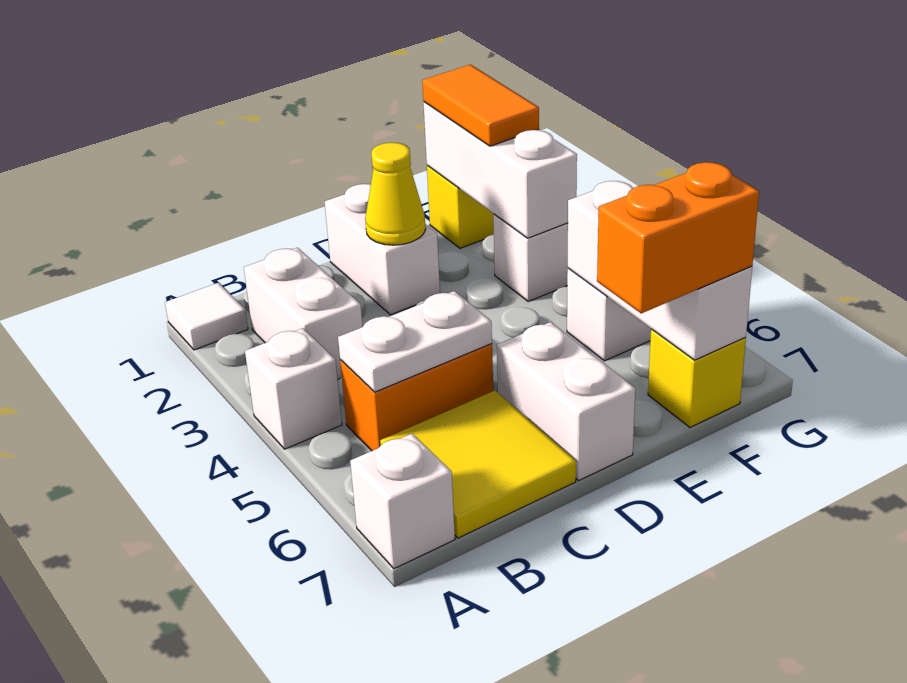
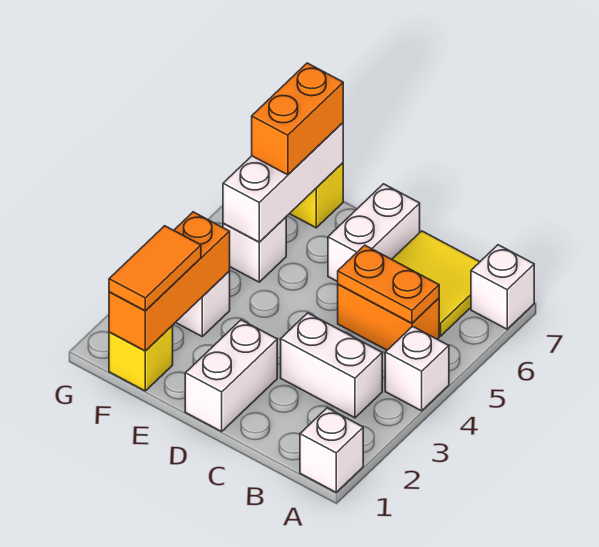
white tile A1 level 1 -> white brick A1 level 1
white brick B2:B3 level 1 -> white brick B3:C3 level 1
white plate B5:C5 level 2 -> orange plate B5:C5 level 2
yellow cone D2 level 2 -> none
orange brick E7:F7 level 3 -> orange brick F6:F7 level 3
white brick F1:F3 level 2 -> orange brick F1:F3 level 2

